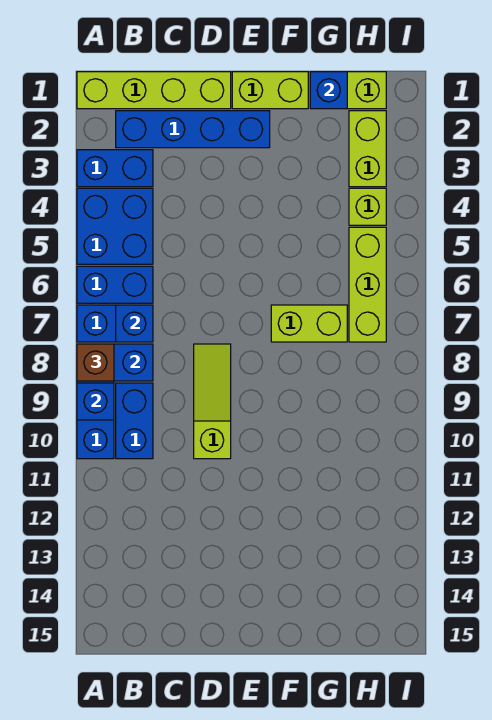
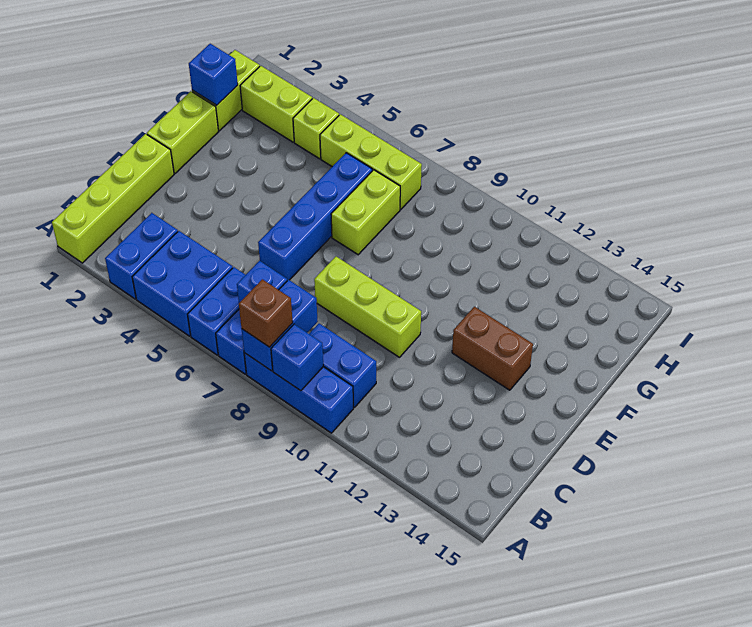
blue brick B2:E2 level 1 -> blue brick D6:G6 level 1
lime slope D8:D10 level 1 top 10 -> lime brick D8:D10 level 1
none -> brown brick E12:E13 level 1

